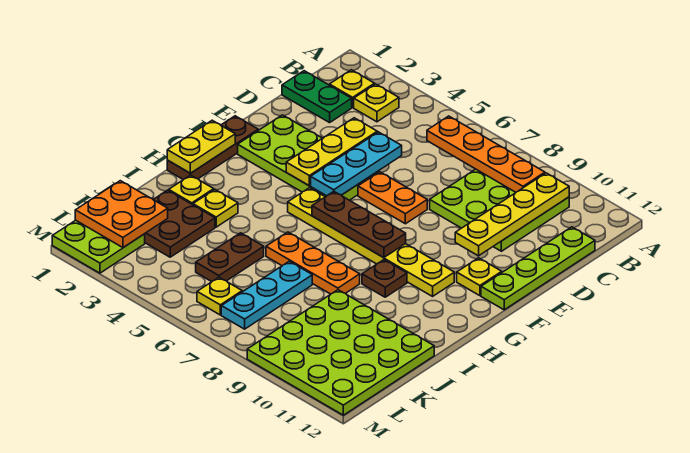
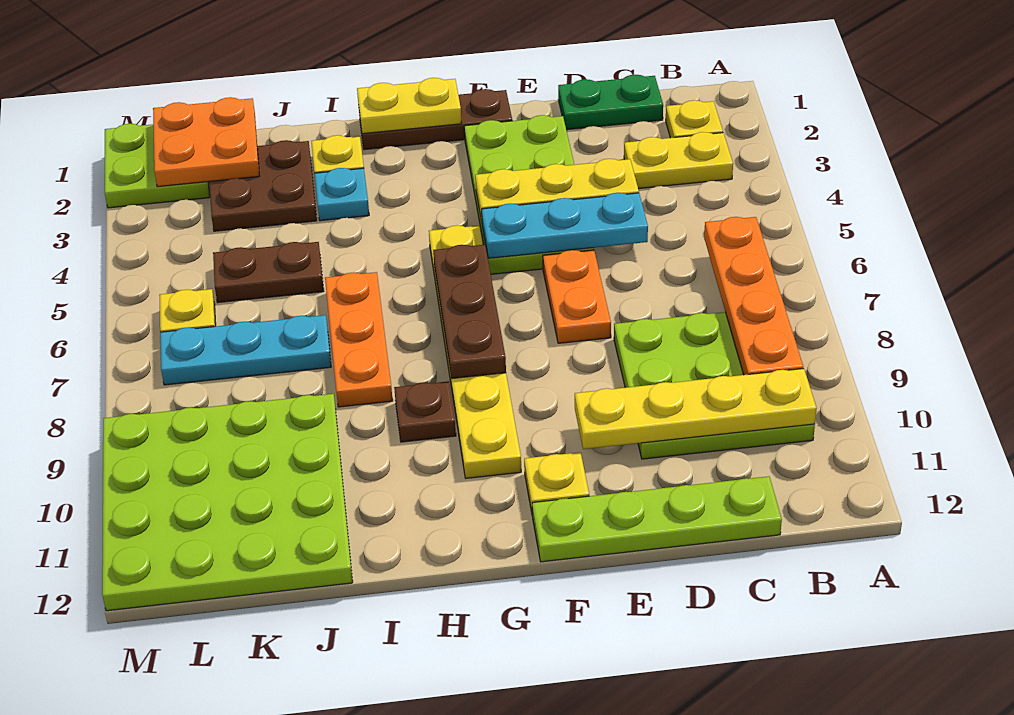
yellow plate B3 level 1 -> yellow plate B3:C3 level 1
green plate C1:C2 level 1 -> green plate C1:D1 level 1
yellow plate I3 level 1 -> cyan plate I3 level 1

